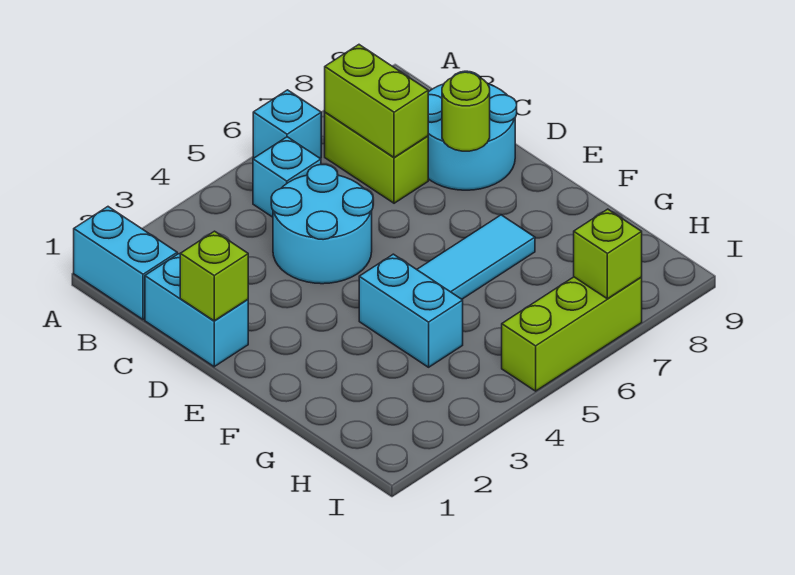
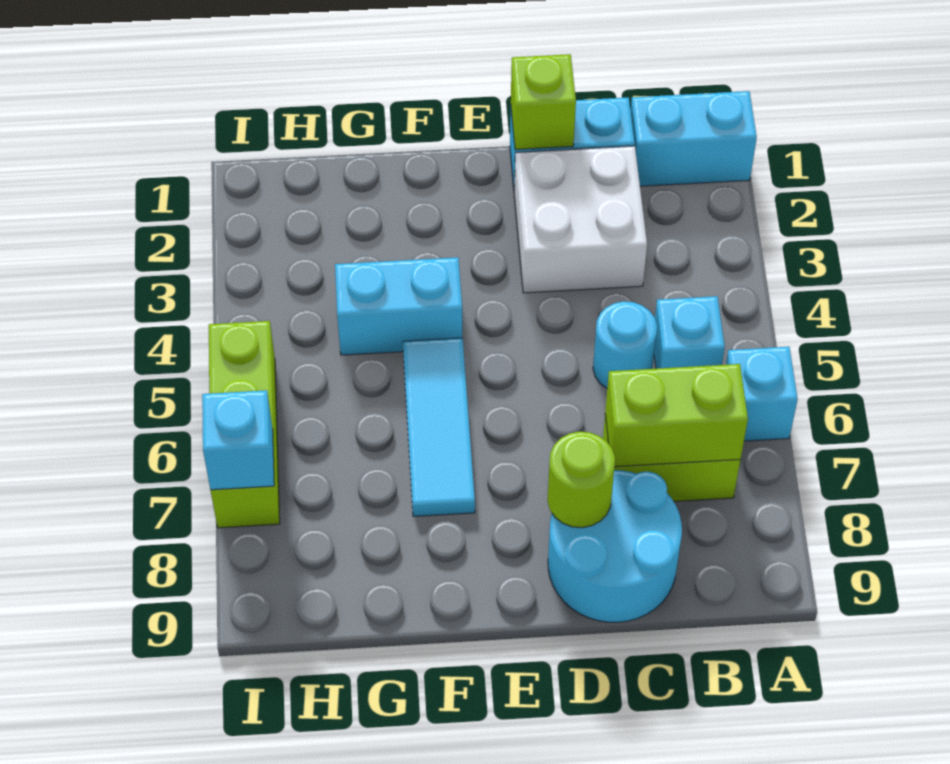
none -> white brick C2:D3 level 1
cyan round brick C4:D5 level 1 -> cyan round brick C5 level 1
lime brick I7 level 2 -> cyan brick I7 level 2

